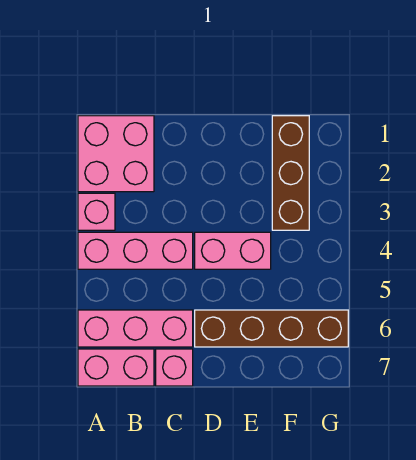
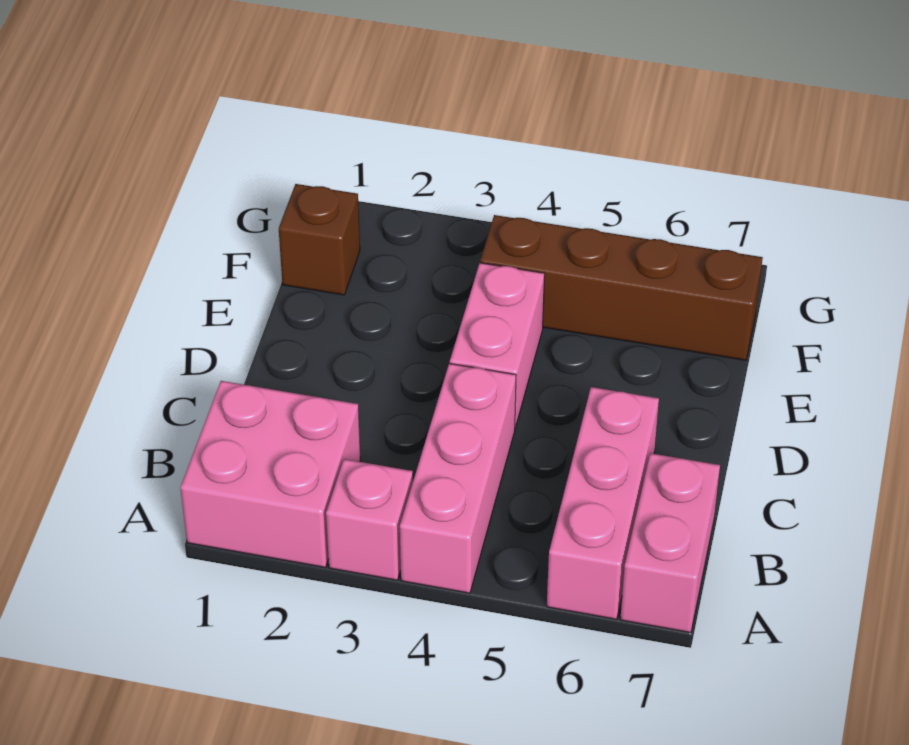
pink brick C7 level 1 -> none
brown brick D6:G6 level 1 -> brown brick F4:F7 level 1
brown brick F1:F3 level 1 -> brown brick F1 level 1

